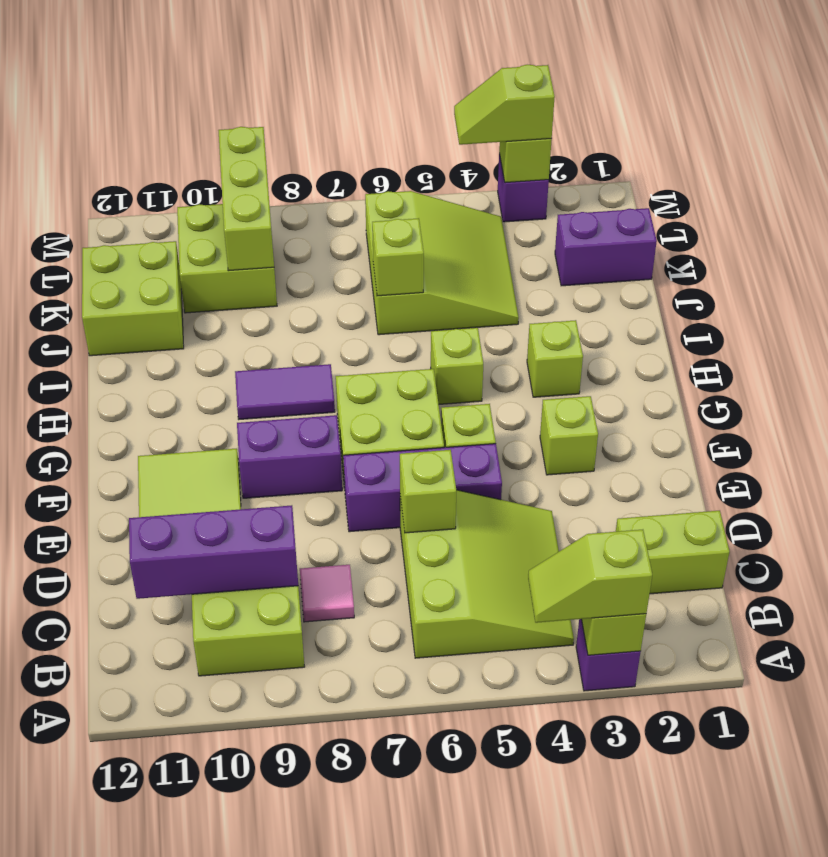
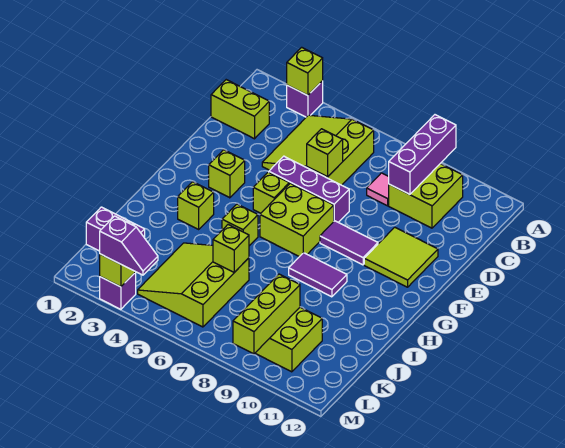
lime slope A3:A4 level 3 top 3 -> none
purple brick C9:C11 level 2 -> purple brick A9:C9 level 2
purple brick F8:F9 level 1 -> purple tile F8:F9 level 1
lime brick J11:K12 level 1 -> none
lime slope M3:M4 level 3 top 3 -> purple slope M3:M4 level 3 top 3

